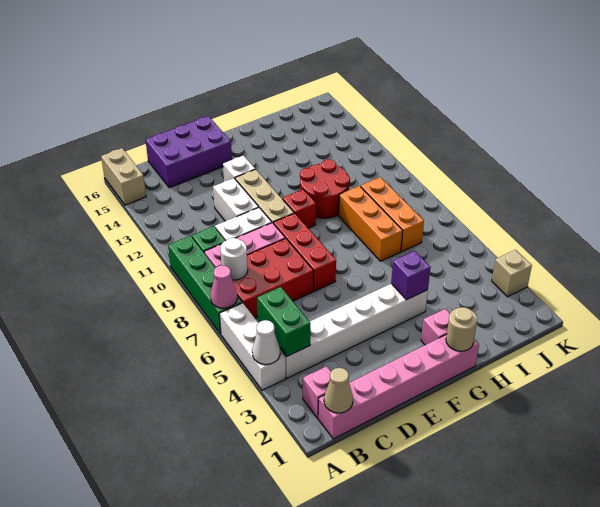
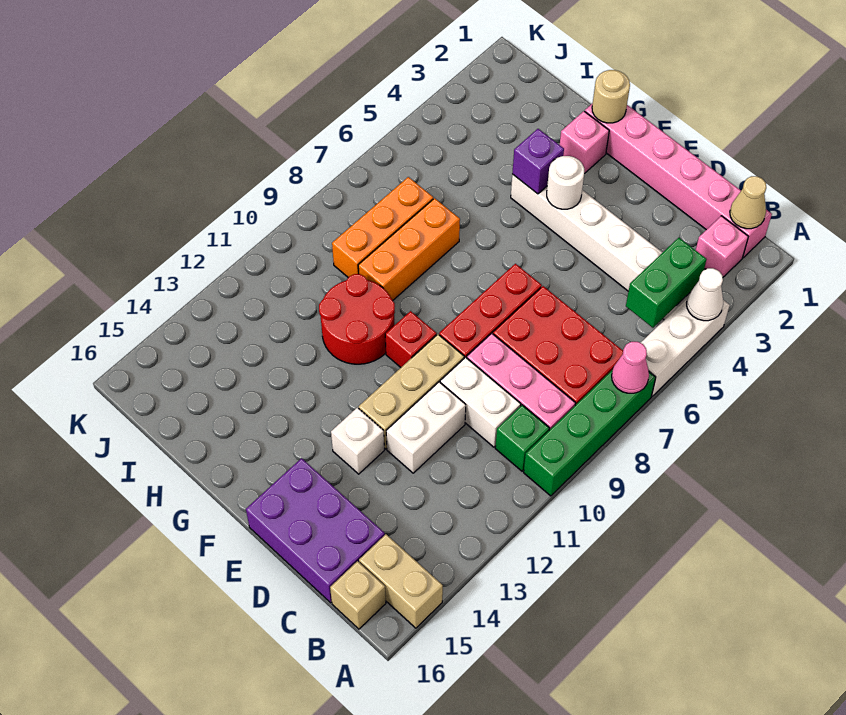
tan brick A15:A16 level 1 -> tan brick A15:B15 level 1
white round brick B8 level 2 -> white round brick F4 level 2
tan brick K3 level 1 -> tan brick B16 level 1

